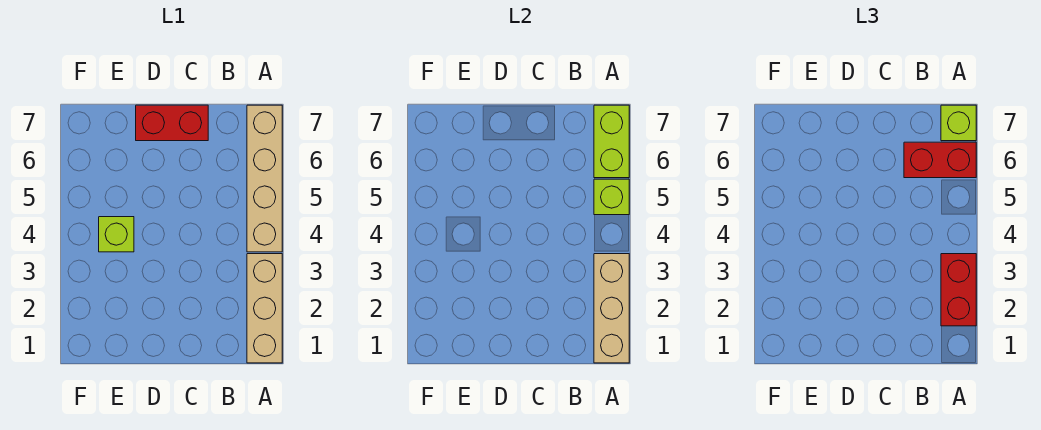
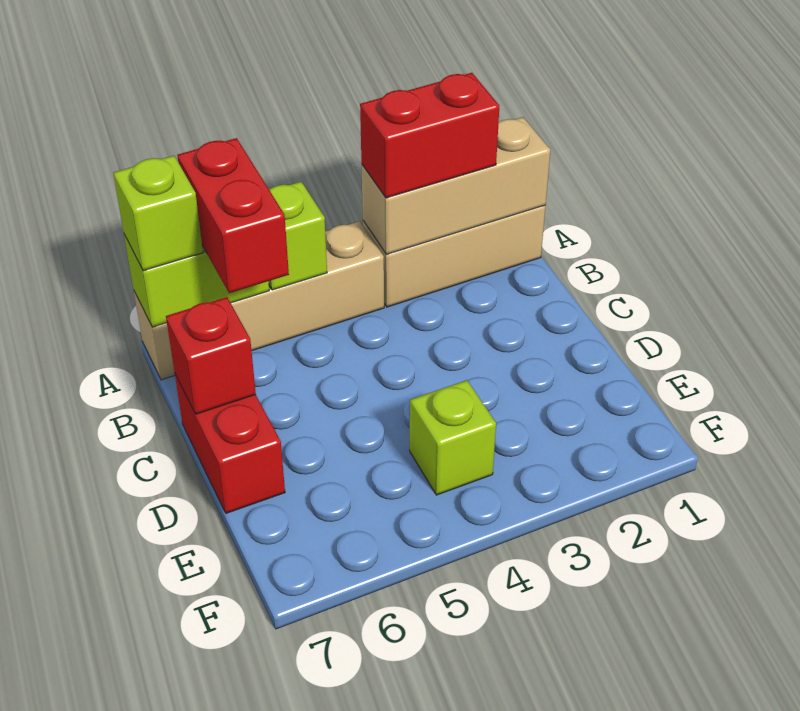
none -> red brick C7 level 2

